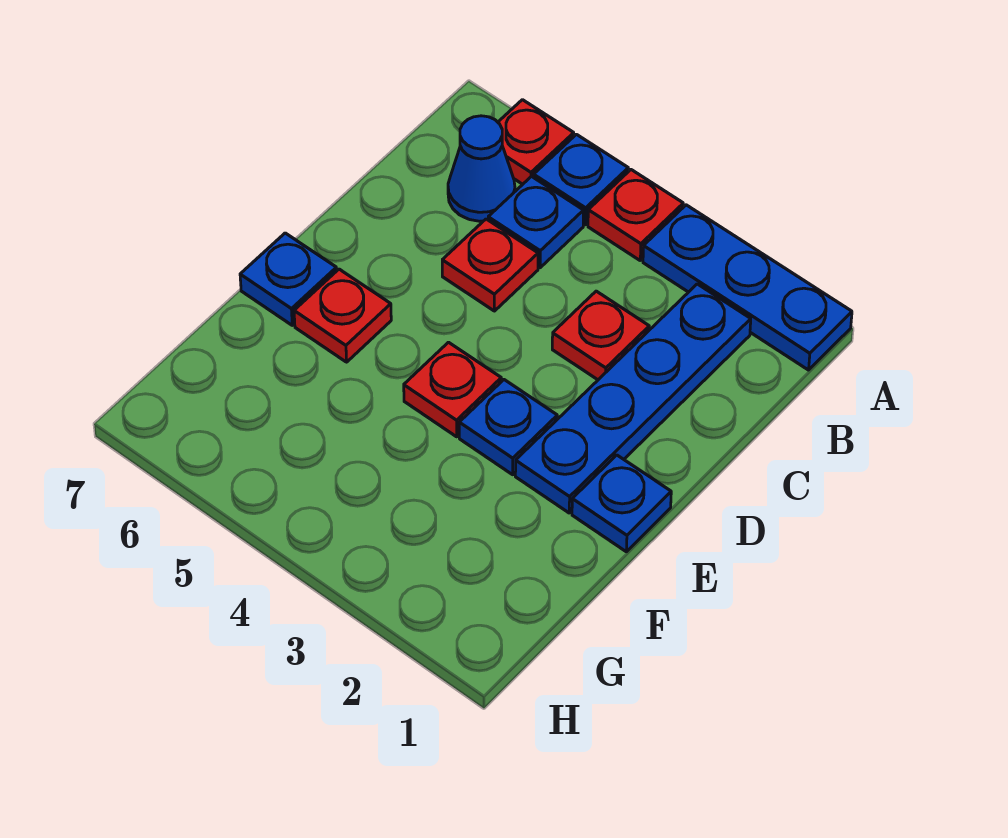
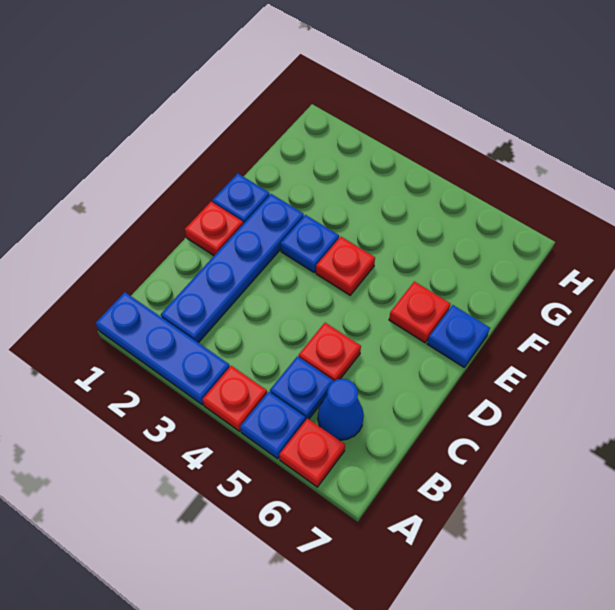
red plate C3 level 1 -> red plate D1 level 1

